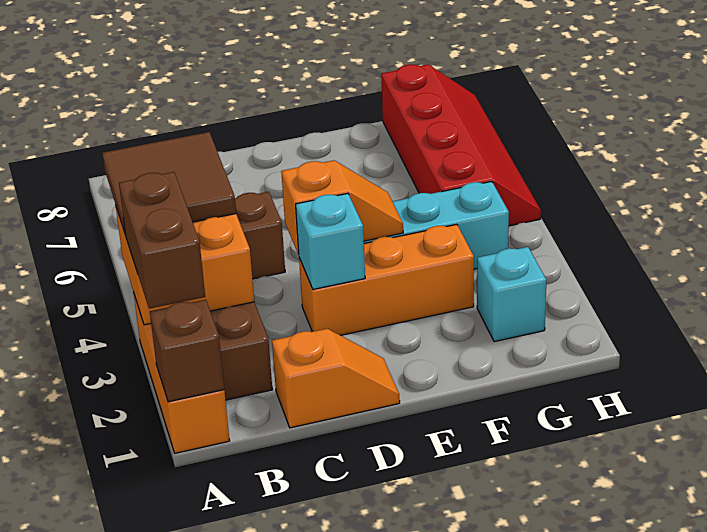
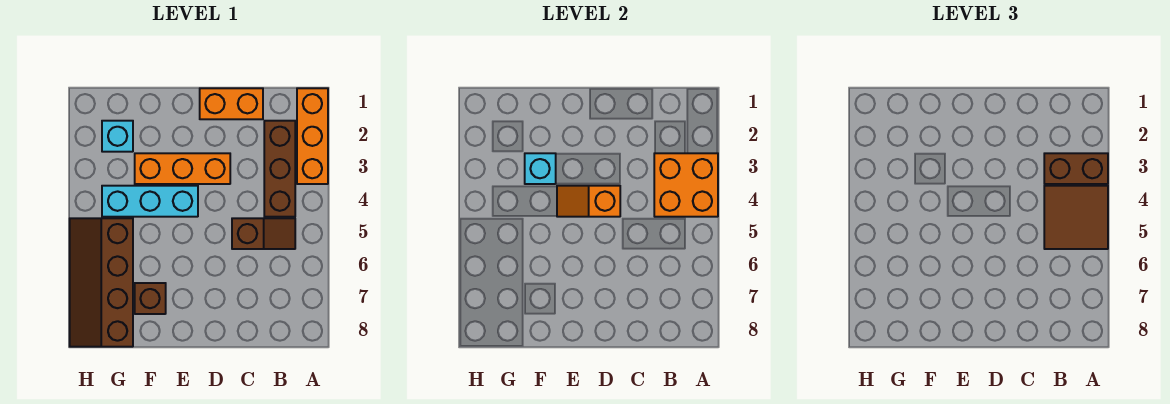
brown brick A1 level 2 -> brown brick F7 level 1
brown brick A2:A3 level 3 -> brown brick A3:B3 level 3
orange slope C1:D1 level 1 top C -> orange brick C1:D1 level 1
cyan brick D3 level 2 -> cyan brick F3 level 2
red slope G5:H8 level 1 top G -> brown slope G5:H8 level 1 top G

